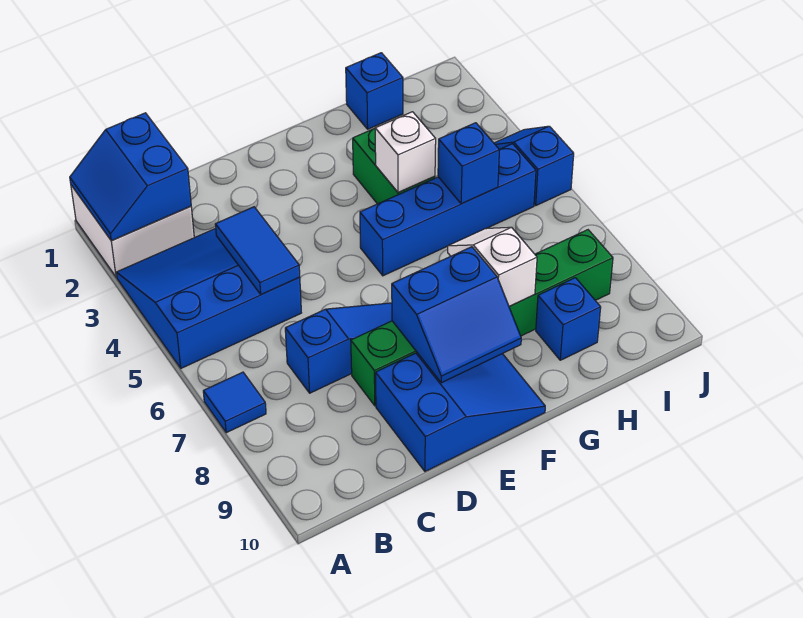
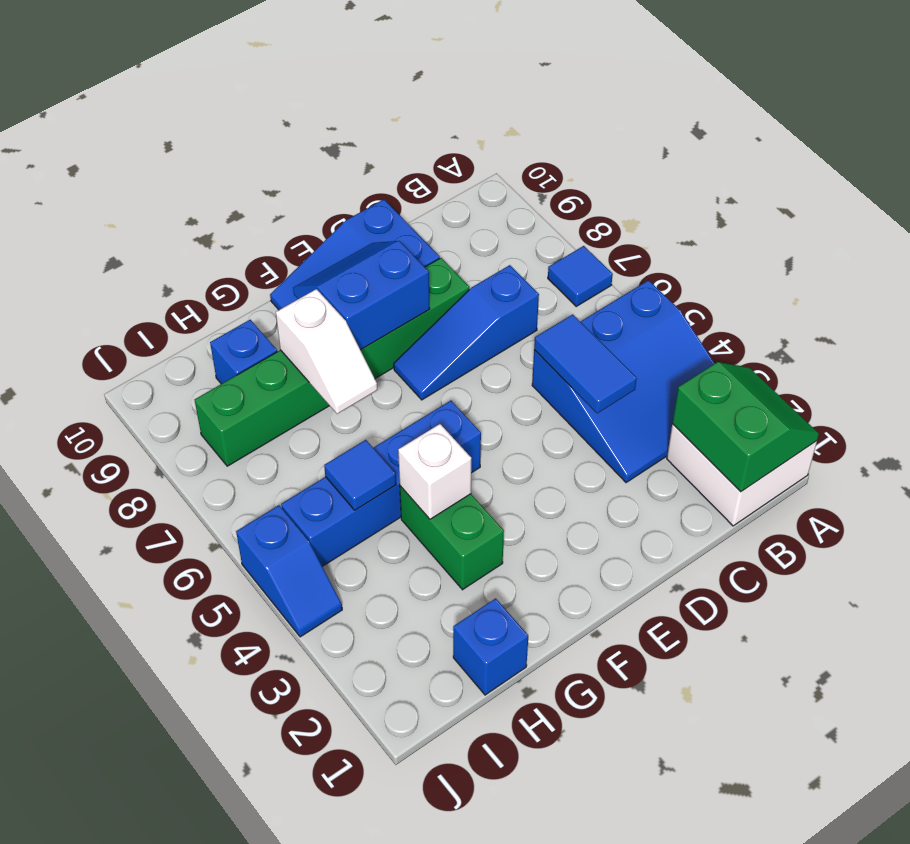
blue slope A1:B2 level 2 top B -> green slope A1:B2 level 2 top B
blue brick H5 level 2 -> blue tile H5 level 2

